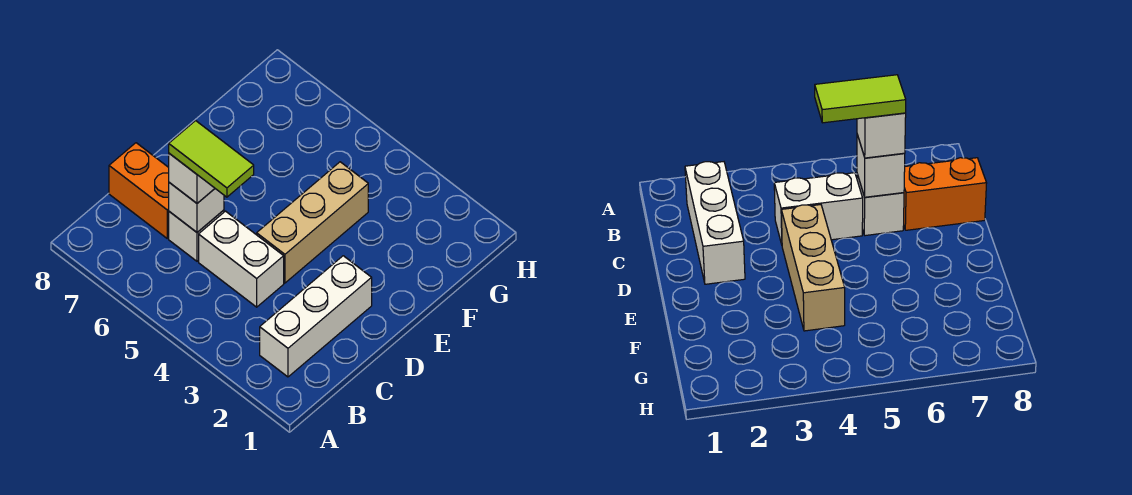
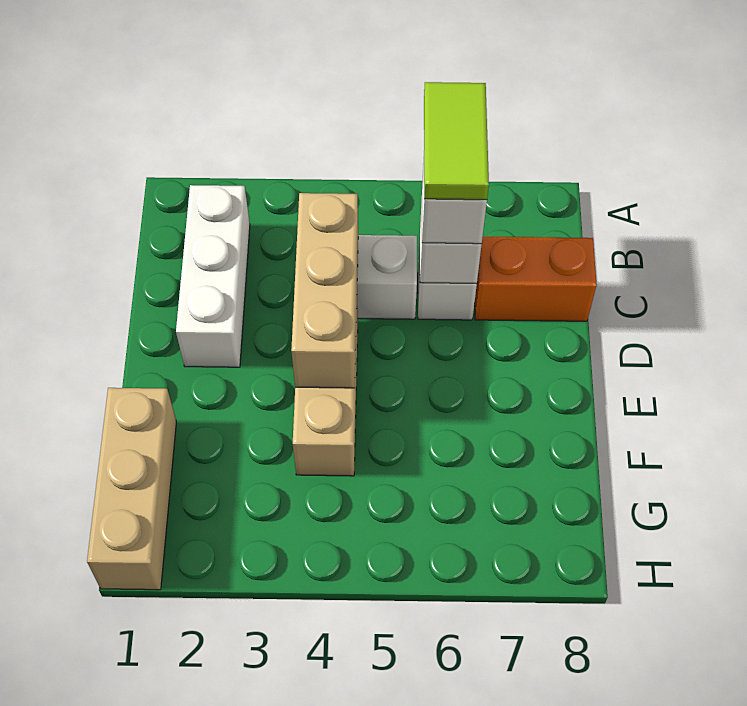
none -> tan brick C4:E4 level 2
lime tile C5:C6 level 4 -> lime tile B6:C6 level 4
none -> tan brick F1:H1 level 1

